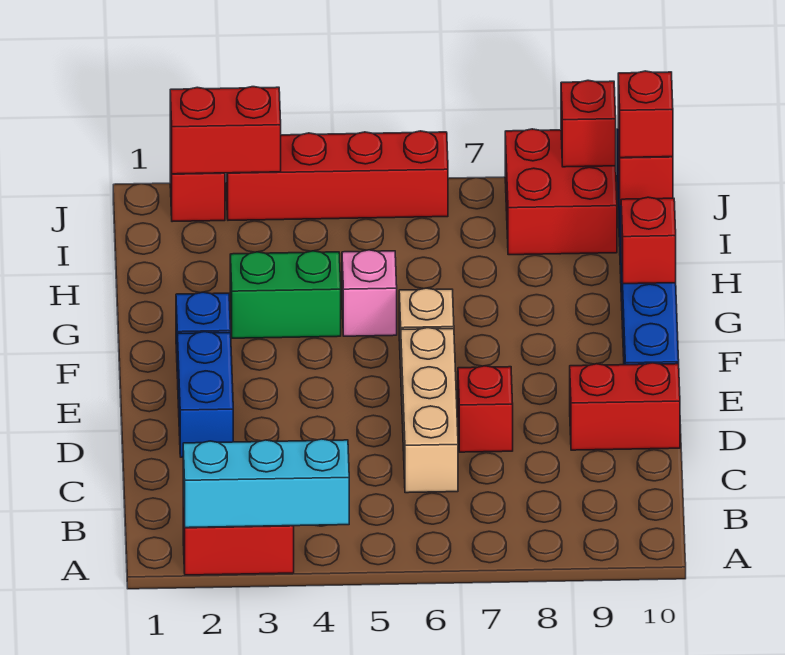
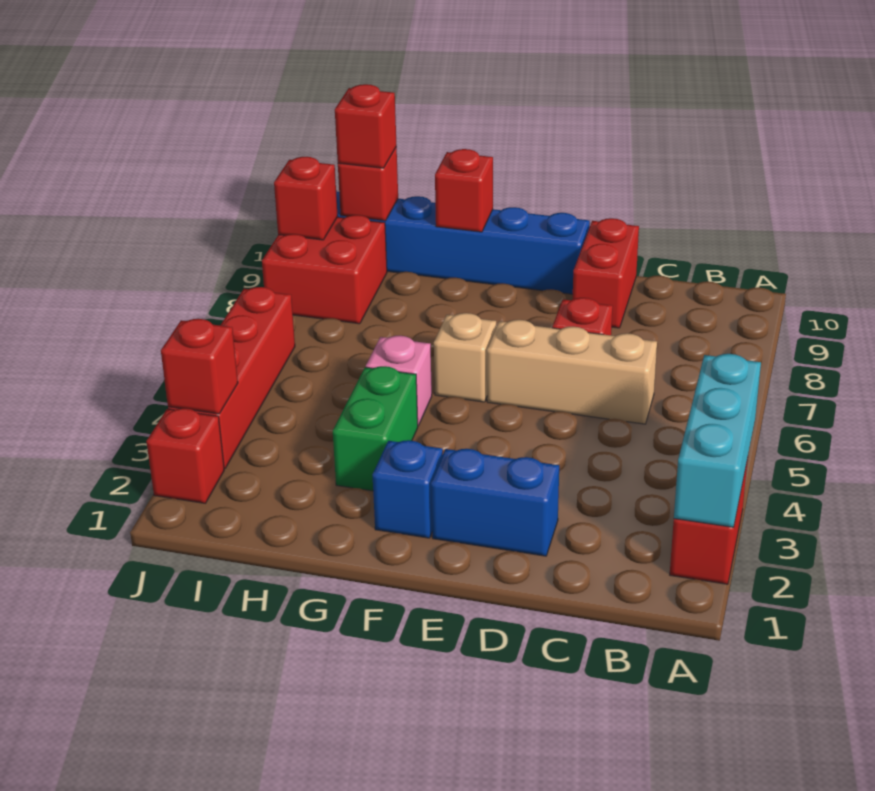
red brick J2:J3 level 2 -> red brick J3 level 2

